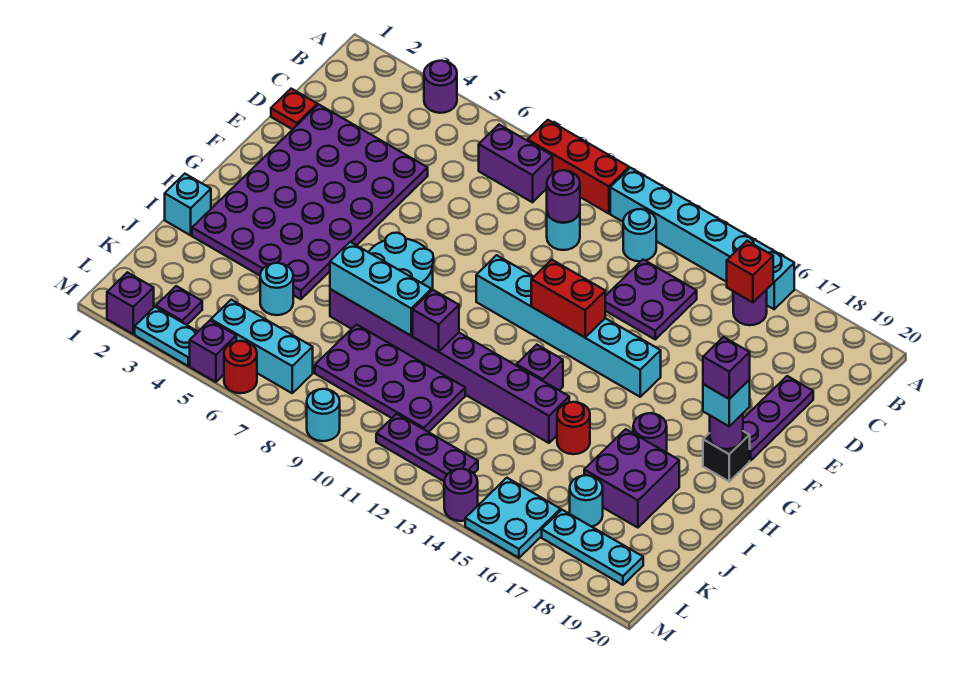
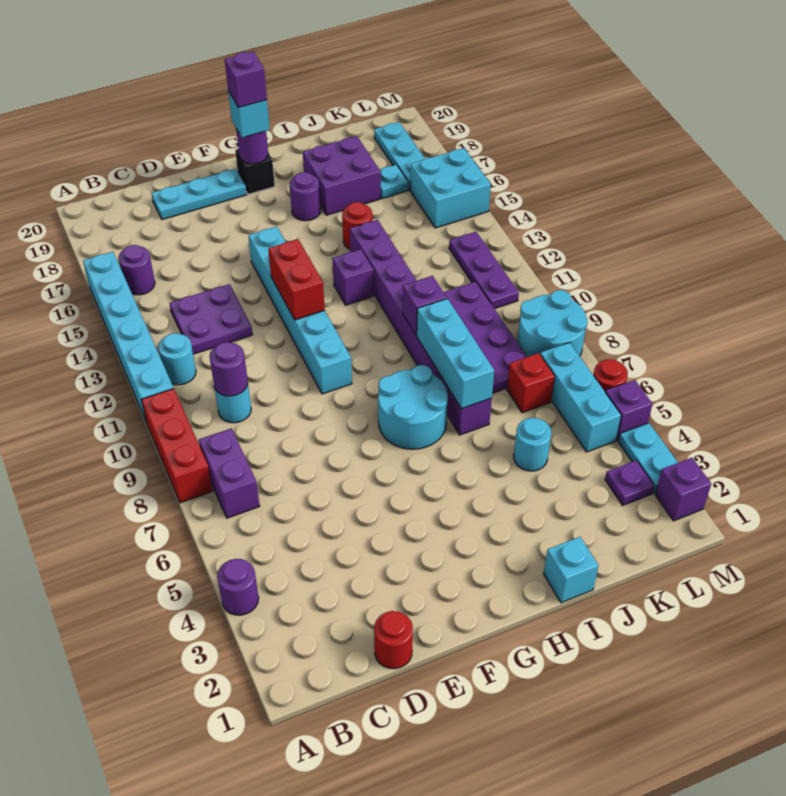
red brick B16 level 2 -> red brick K7 level 1
red plate D1 level 1 -> red round brick D1 level 1
purple plate D2:I5 level 1 -> none
purple plate D19:F19 level 1 -> cyan plate D19:F19 level 1
cyan round brick K17 level 1 -> cyan plate K17 level 1
cyan plate L15:M16 level 1 -> cyan brick L15:M16 level 1
cyan round brick M9 level 1 -> cyan round brick L8:M9 level 1
purple round brick M14 level 1 -> none

